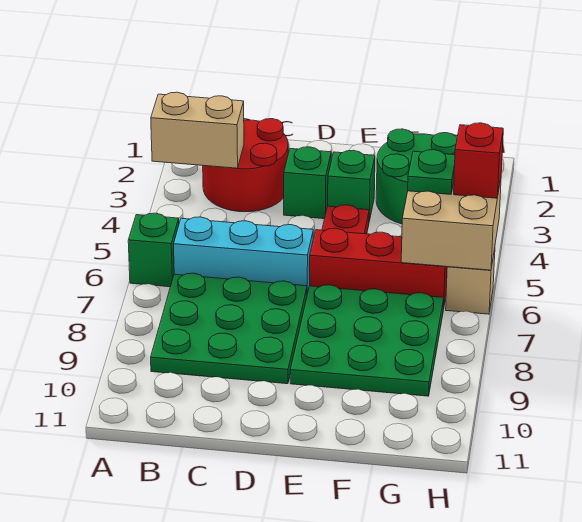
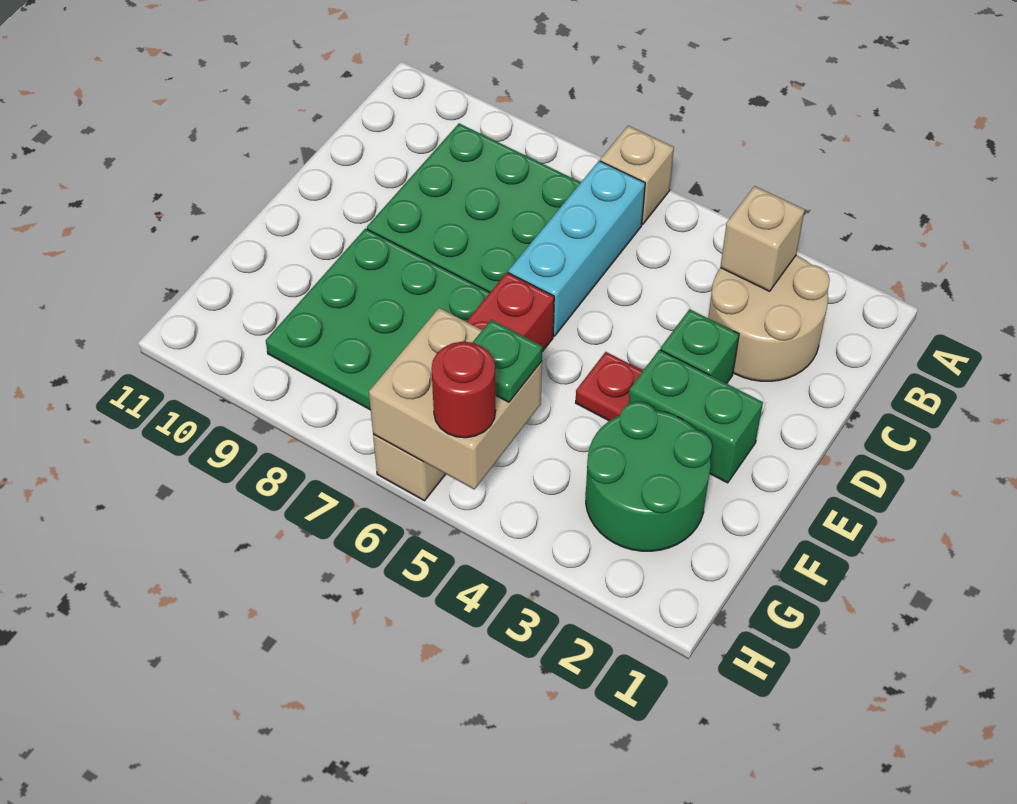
tan brick A3:B3 level 2 -> tan brick B3 level 2
green brick A6 level 1 -> tan brick A6 level 1
red round brick B2:C3 level 1 -> tan round brick B2:C3 level 1
green brick E3 level 1 -> green brick E2:E3 level 1
red brick H5 level 3 -> red round brick H5 level 3

